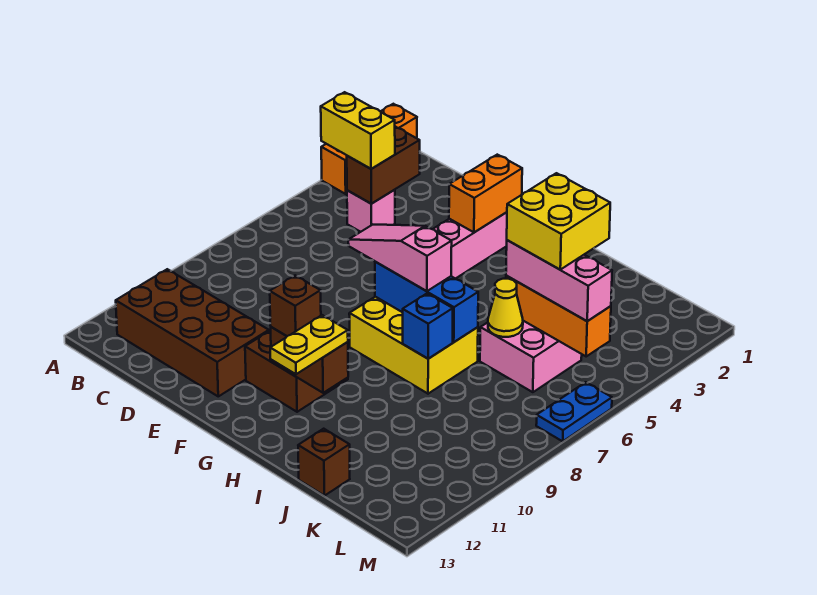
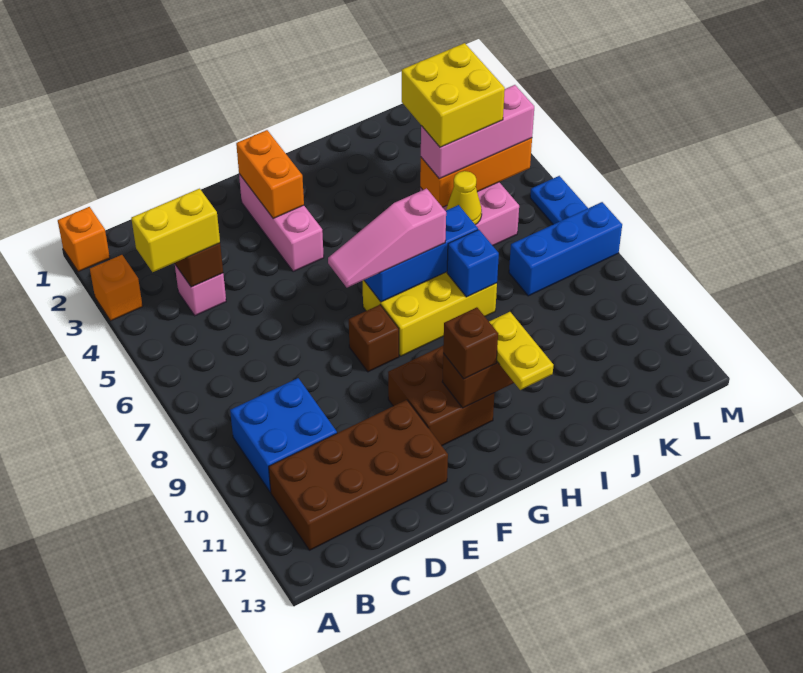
none -> blue brick B9:C10 level 1
brown brick J13 level 1 -> brown brick F8 level 1
none -> blue brick K8:M8 level 1

